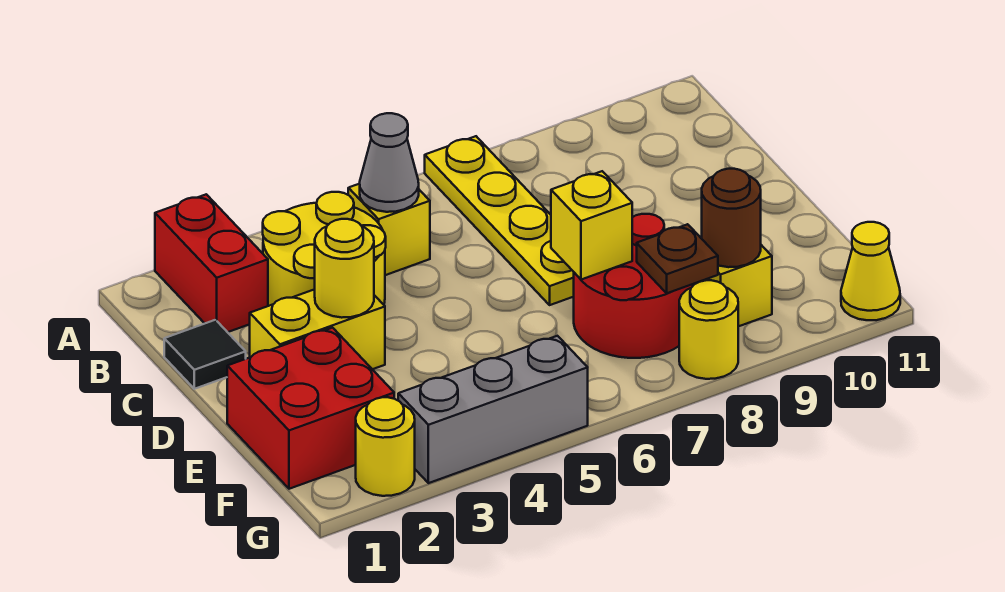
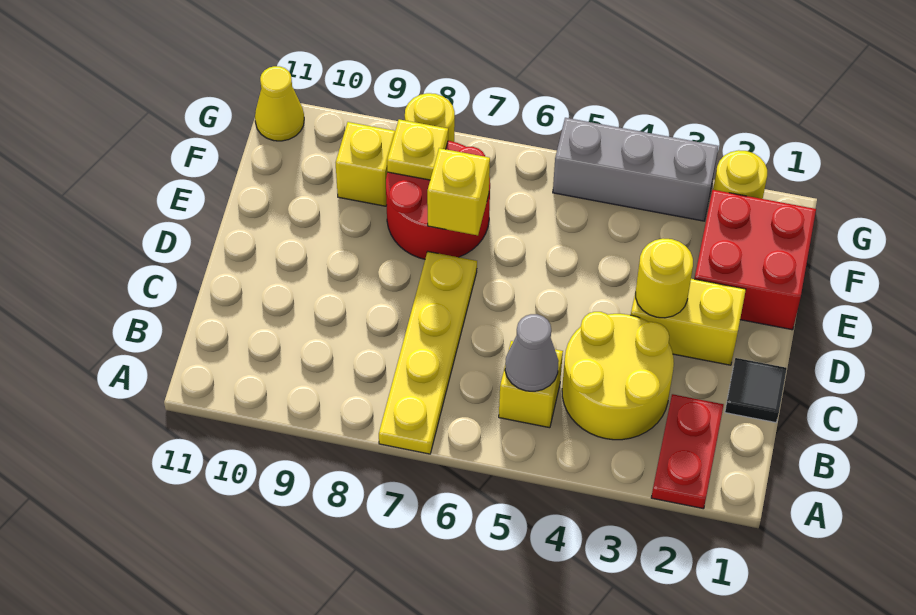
red brick A2:B2 level 1 -> red plate A2:B2 level 1
brown plate F8 level 2 -> yellow plate F8 level 2
brown round brick F9 level 2 -> none

